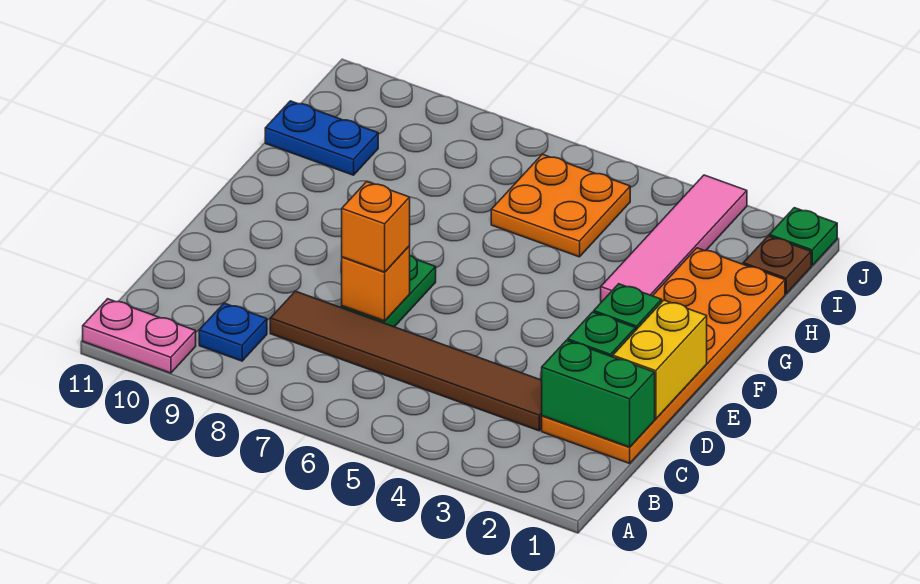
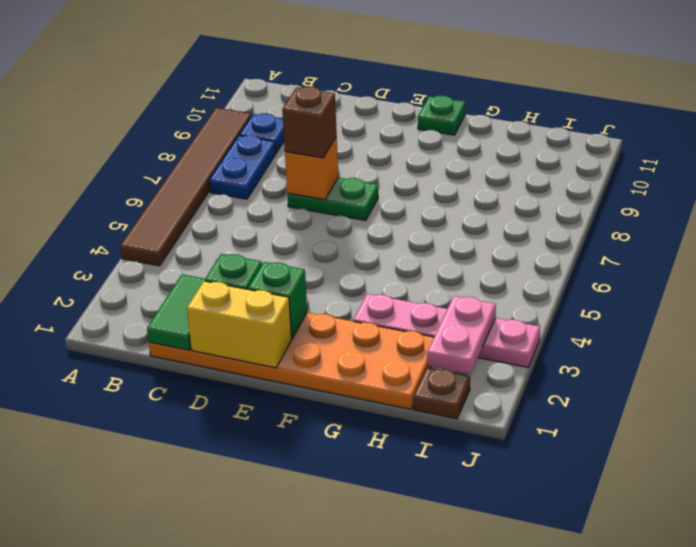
pink plate A10:A11 level 1 -> pink plate I2:I3 level 2
green brick C1:C2 level 2 -> green tile C1:C2 level 2
brown tile C3:C8 level 1 -> brown tile A4:A9 level 1
orange brick D7 level 3 -> brown brick D7 level 3
pink tile G3:J3 level 1 -> pink plate G3:J3 level 1
orange plate H5:I6 level 1 -> none
blue plate H10:H11 level 1 -> blue plate B7:B8 level 1
green plate J1 level 1 -> green plate F11 level 1

